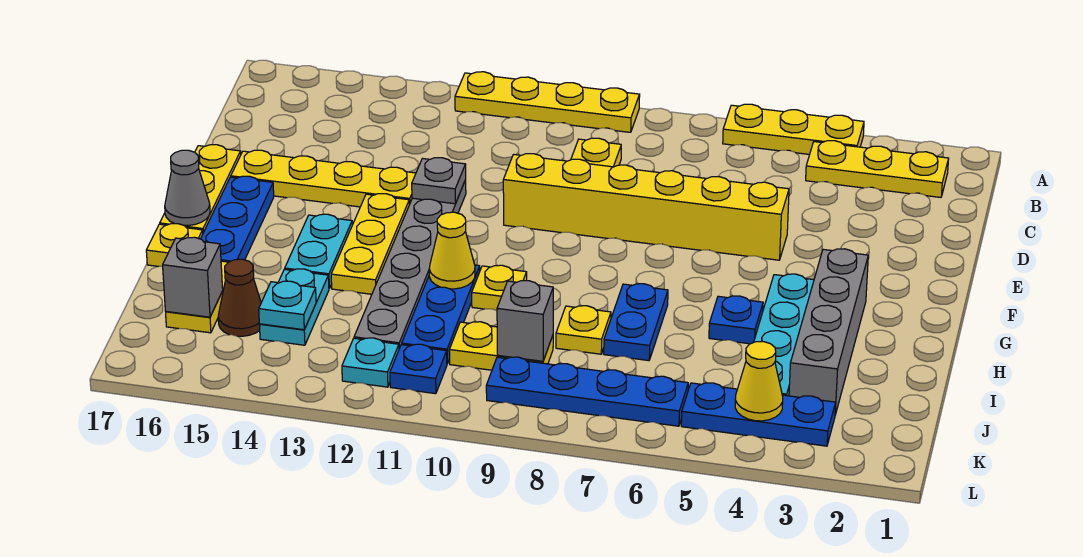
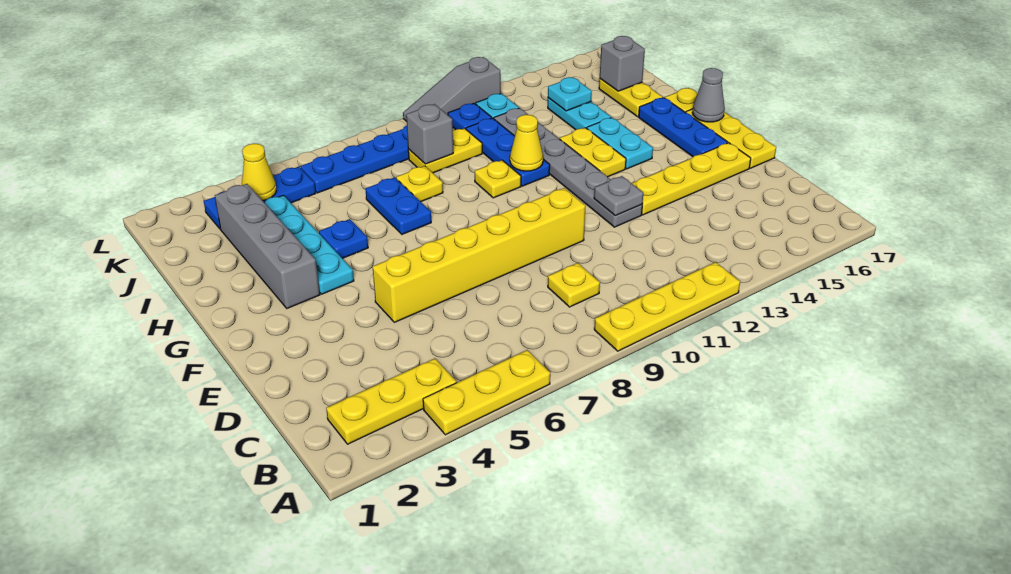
yellow plate F13:H13 level 1 -> yellow plate G13:H13 level 1
brown cone J15 level 1 -> none
none -> grey slope L10:L12 level 1 top 12

